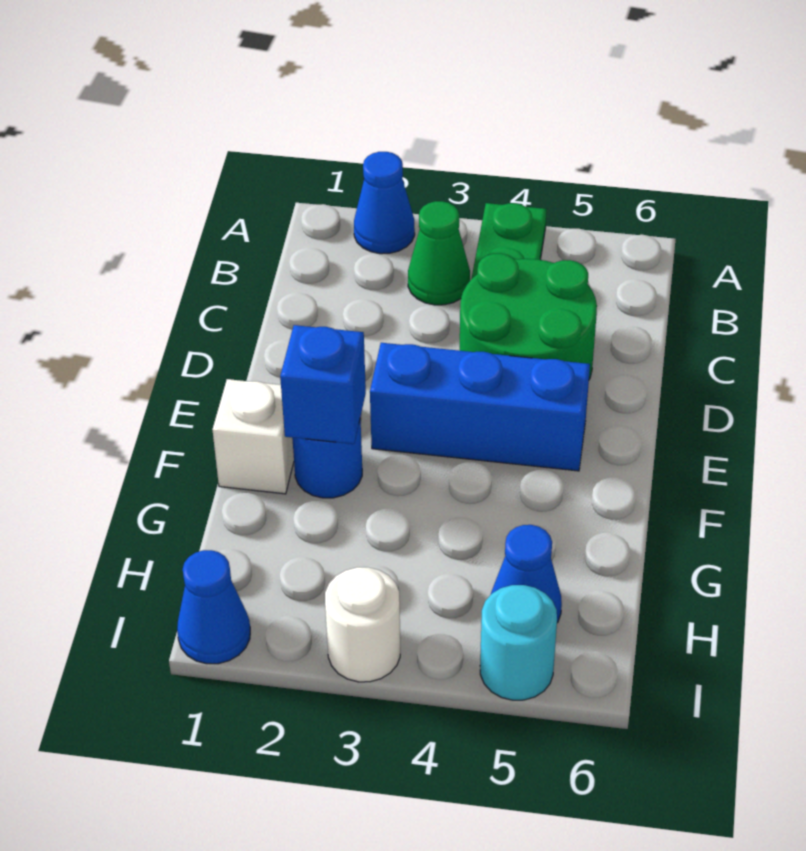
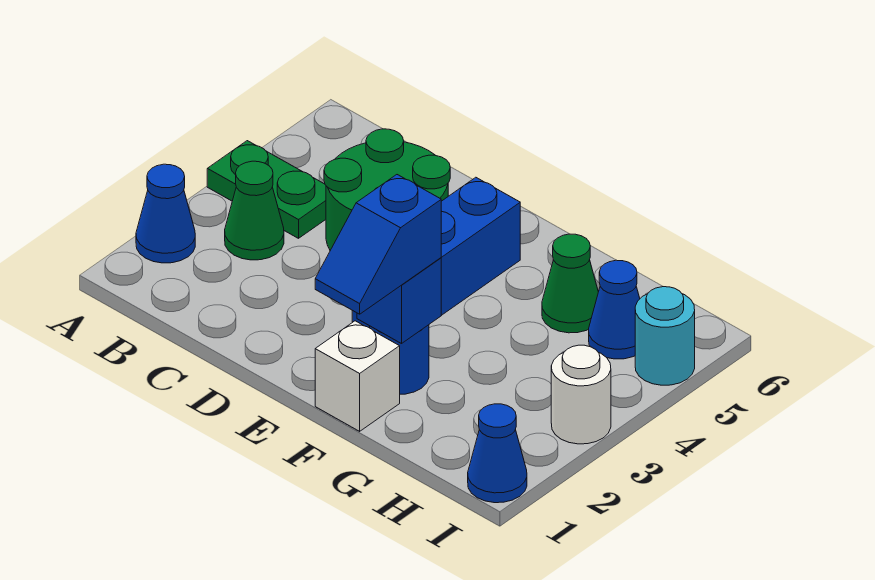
none -> blue slope F1:F2 level 3 top 2
none -> green cone G5 level 1

